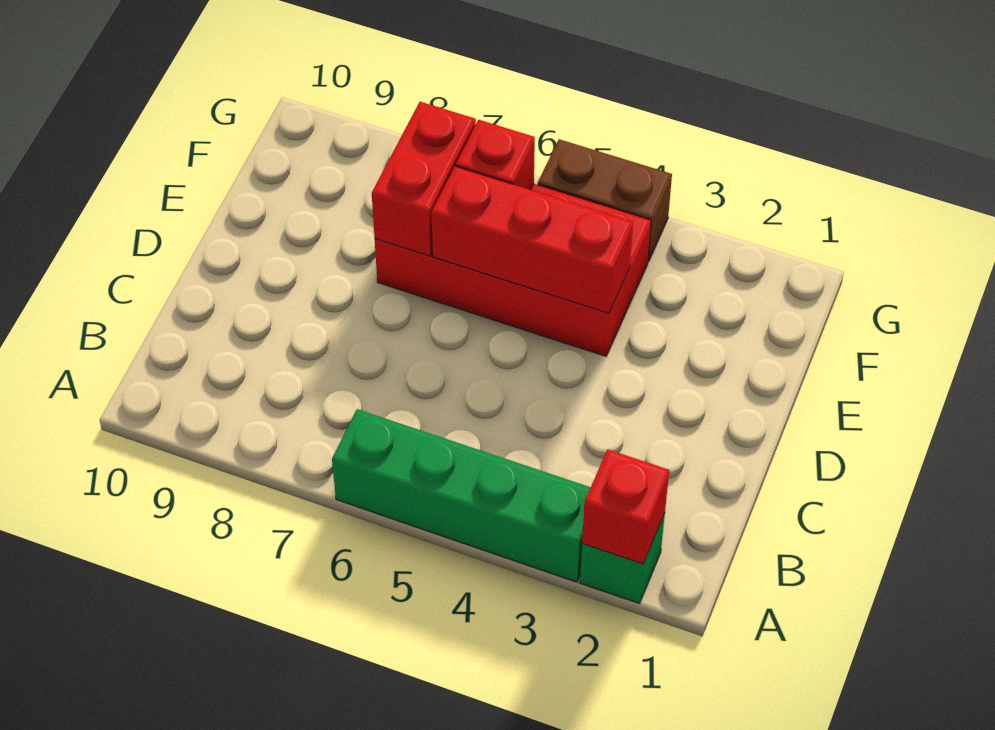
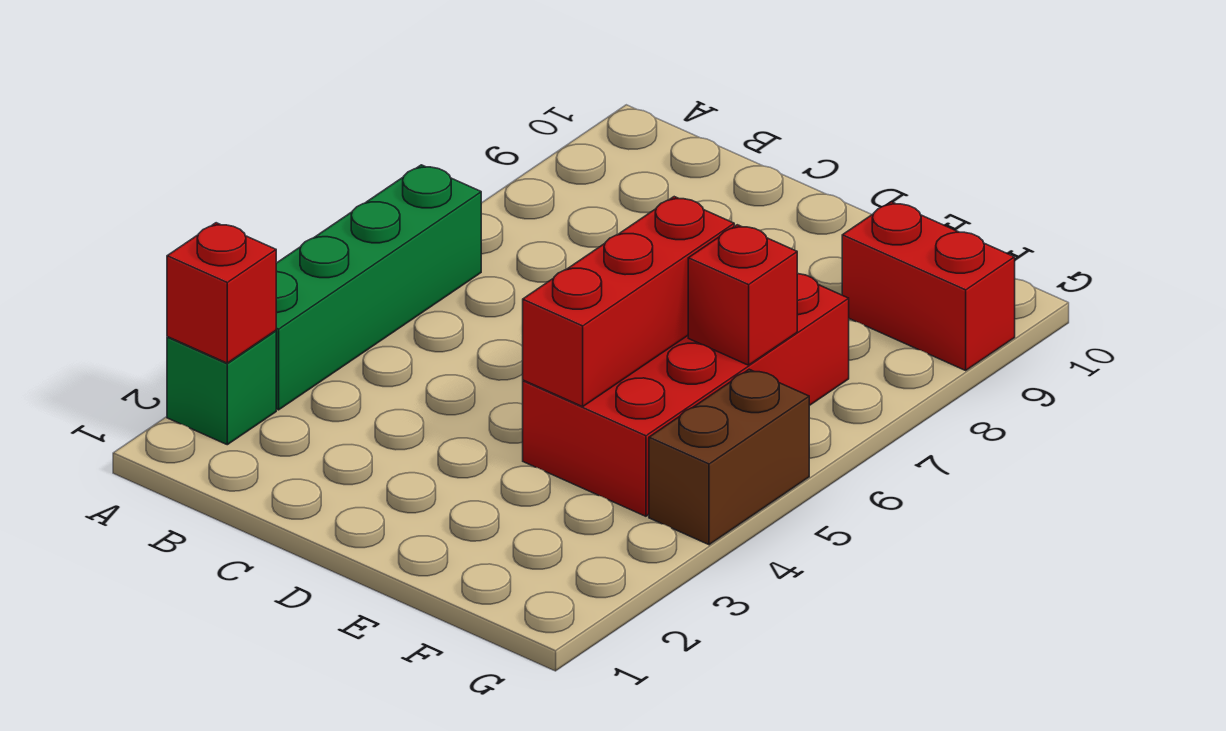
red brick E7:F7 level 2 -> red brick F9:G9 level 1

